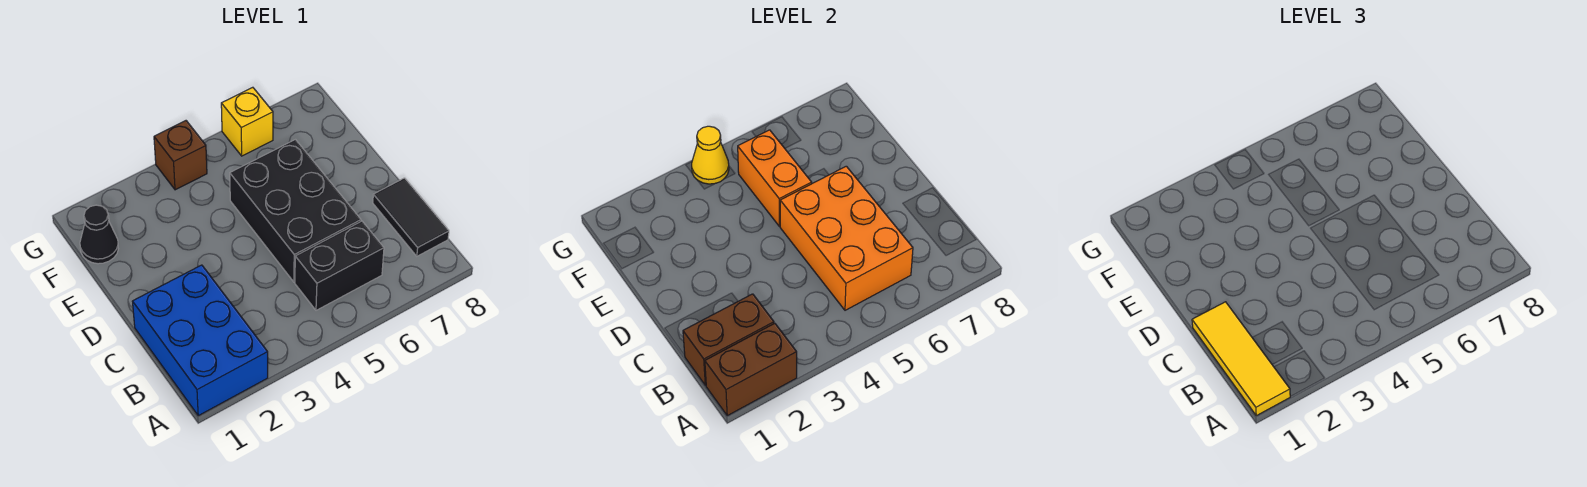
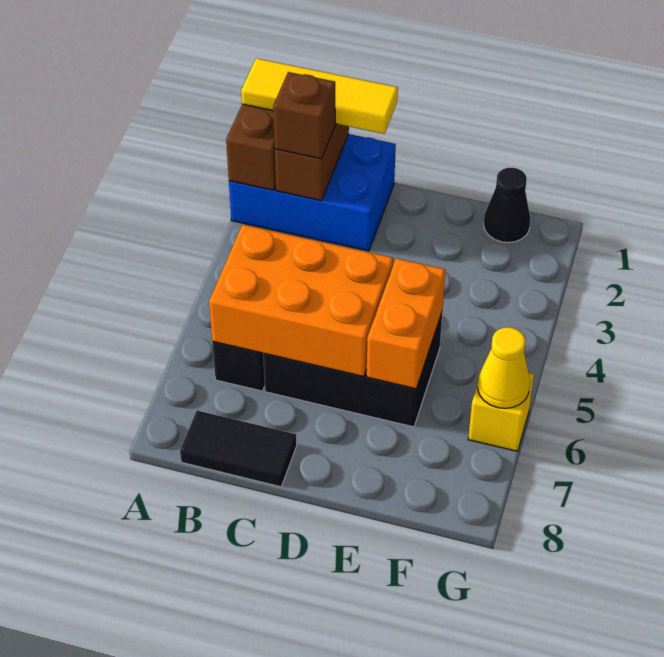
orange brick E5:F5 level 2 -> orange brick E5:E6 level 2
brown brick G4 level 1 -> brown brick B2 level 3
yellow cone G4 level 2 -> yellow cone G6 level 2

